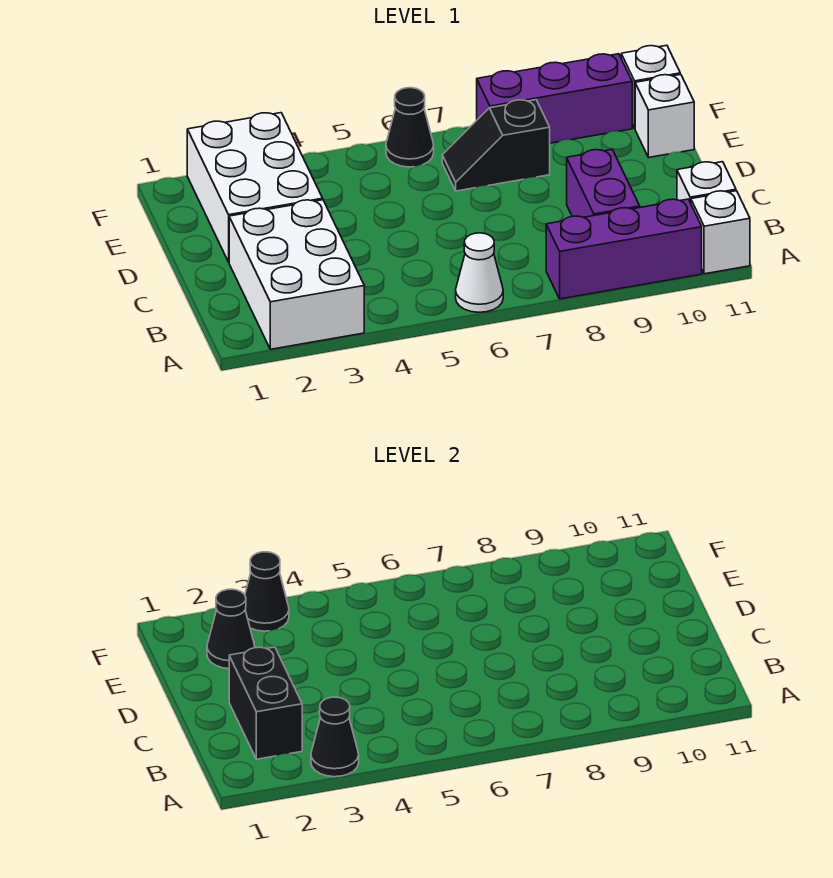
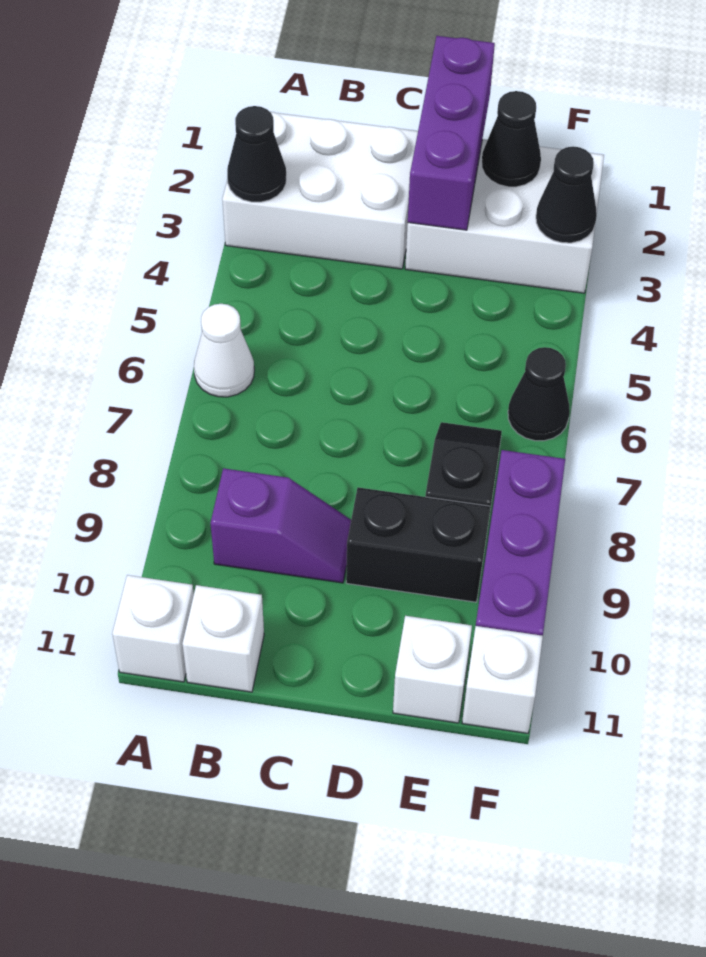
purple brick A8:A10 level 1 -> purple brick D1:D3 level 2
black brick B2:C2 level 2 -> black brick D9:E9 level 1
purple brick B9:C9 level 1 -> purple slope B9:C9 level 1 top B

